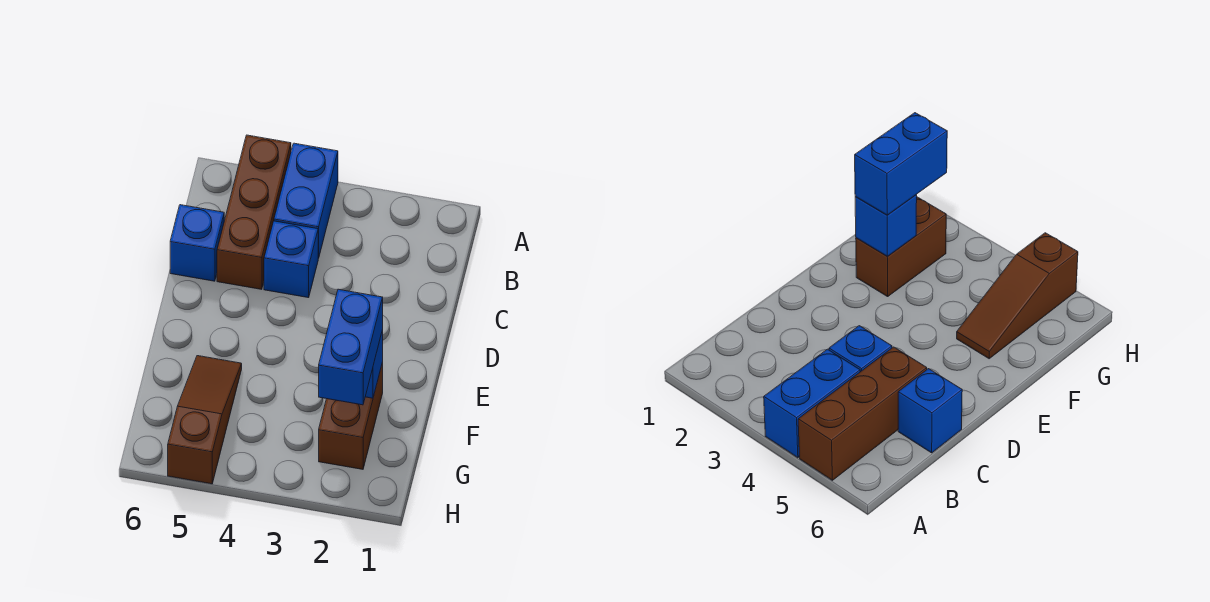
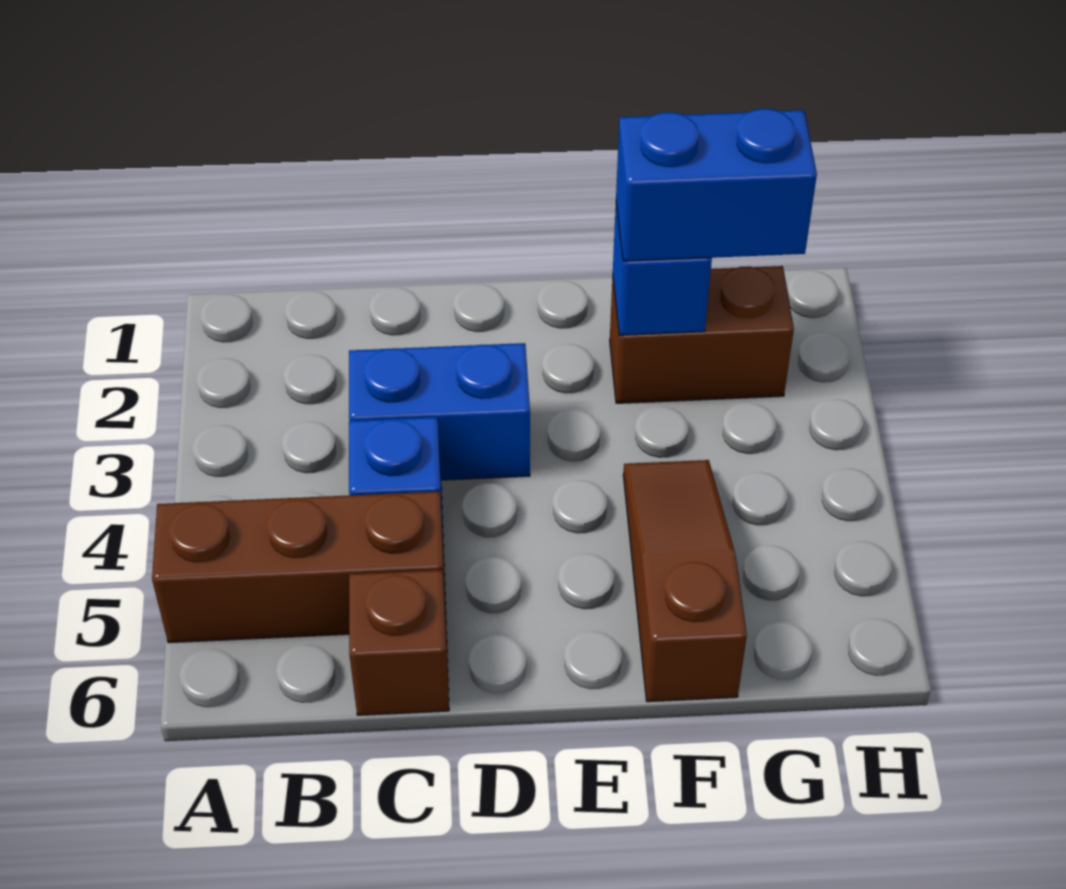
blue brick A4:B4 level 1 -> blue brick C3:D3 level 1
blue brick C6 level 1 -> brown brick C6 level 1
brown slope F5:H5 level 1 top H -> brown slope F4:F6 level 1 top 6

